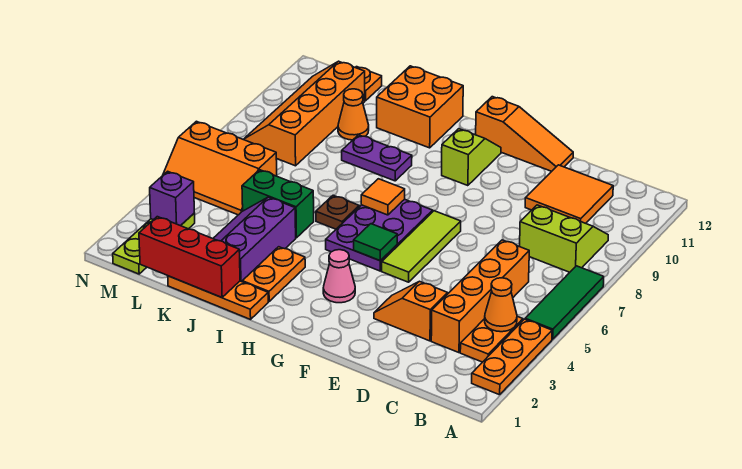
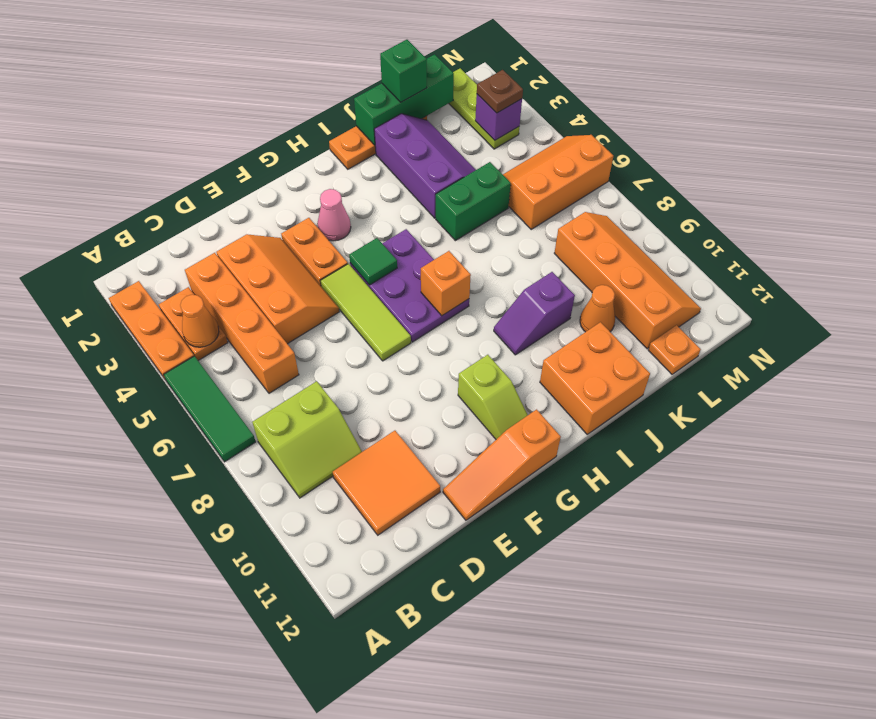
orange slope D3:E3 level 1 top D -> orange slope D3:E5 level 1 top D
orange tile H7 level 2 -> orange brick H7 level 2
orange plate I2:I3 level 1 -> orange plate F3:F4 level 1
brown plate I6 level 1 -> brown plate M3 level 3
purple plate I9:J9 level 1 -> purple slope I9:J9 level 1 top J
red brick J1:L1 level 2 -> green brick J1:L1 level 2
none -> green brick K1 level 3

